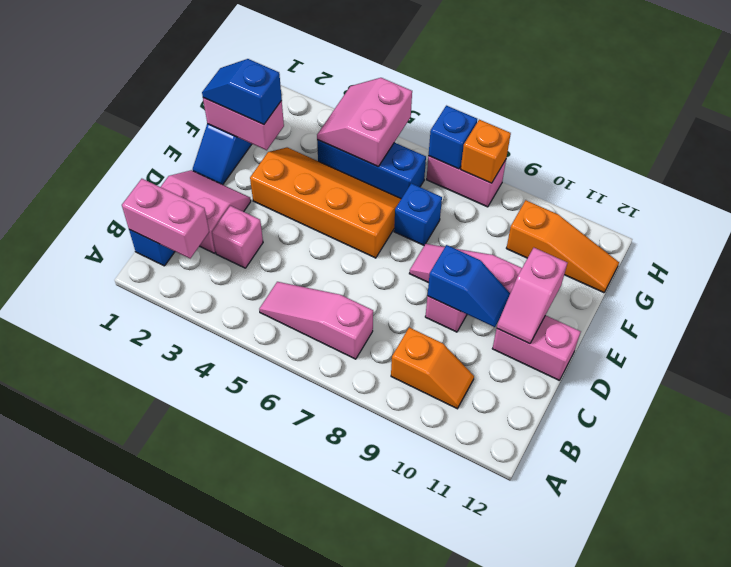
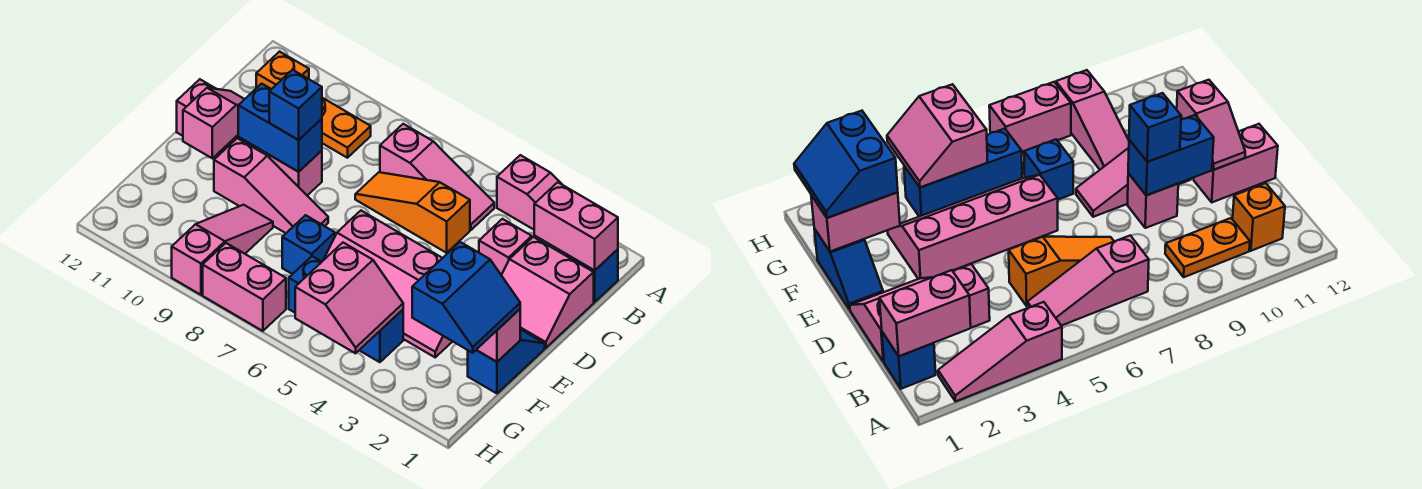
none -> pink slope A2:A4 level 1 top 4
orange slope B9:B10 level 1 top 9 -> orange plate B9:B10 level 1
blue slope D9:D10 level 2 top 9 -> blue brick D9:D10 level 2
orange slope E3:F6 level 1 top E -> pink slope E3:F6 level 1 top E
blue slope F1:F2 level 3 top 2 -> blue slope F1:G2 level 3 top 2
none -> pink slope F9:H9 level 1 top H
orange slope G10:G12 level 1 top 10 -> orange slope C5:C7 level 1 top 5
blue brick H7 level 2 -> blue brick D9 level 3
orange brick H8 level 2 -> orange brick B11 level 1

